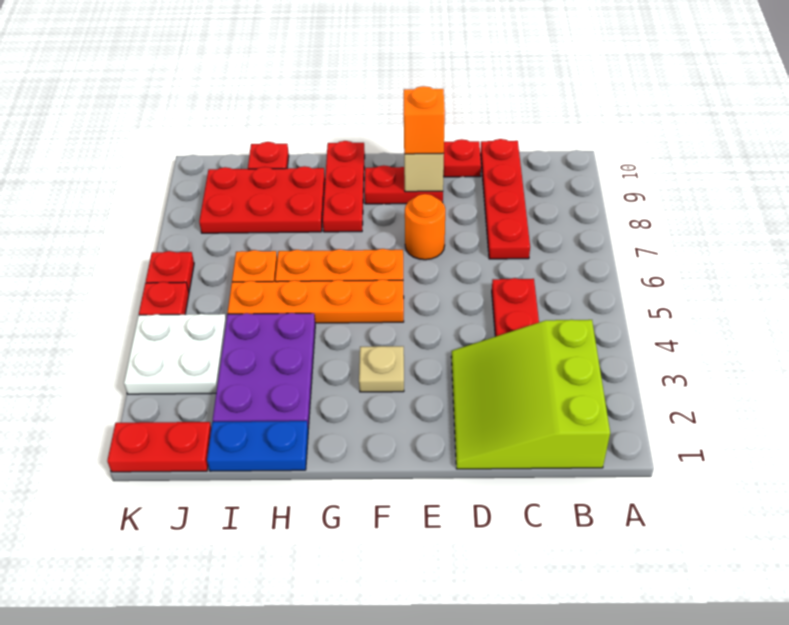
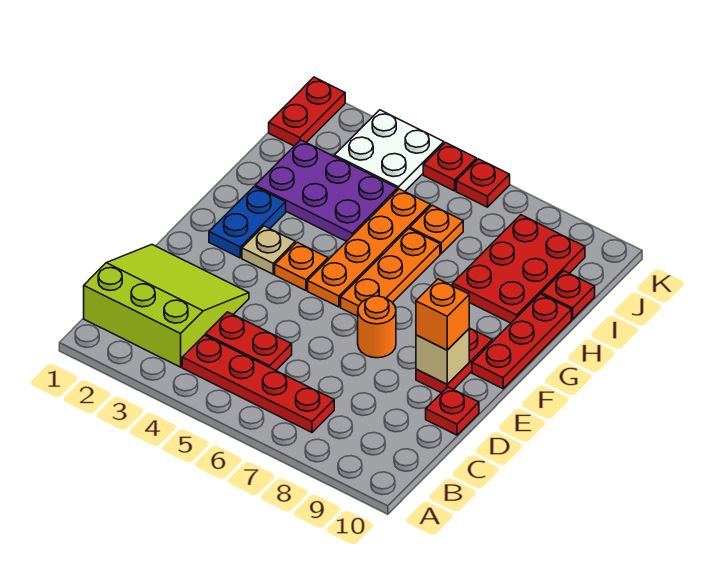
red plate C7:C10 level 1 -> red plate B4:B7 level 1
none -> orange plate F4 level 1
red plate G8:G10 level 1 -> red plate F10:H10 level 1
blue plate H1:I1 level 1 -> blue plate F2:G2 level 1

